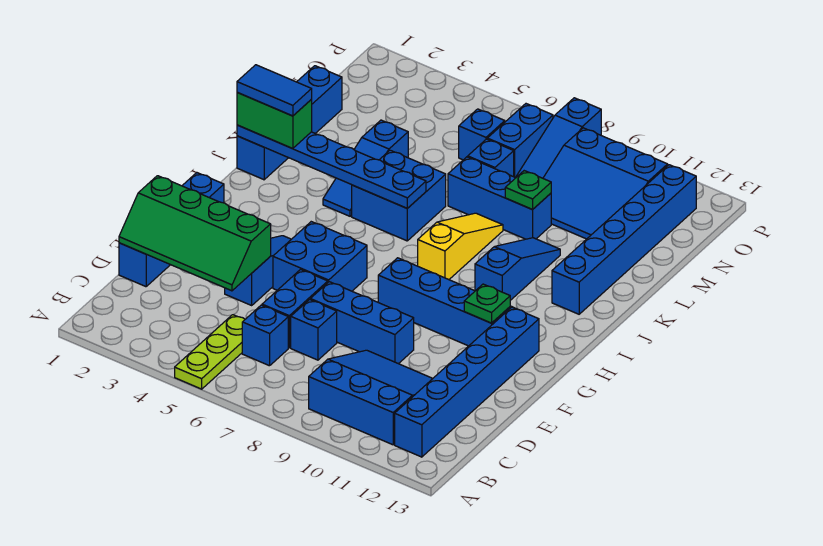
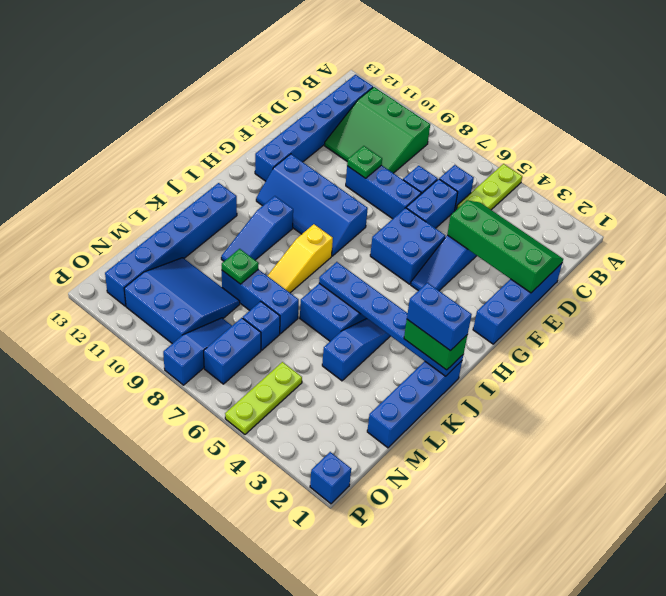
blue slope B9:D11 level 1 top B -> green slope B9:D11 level 1 top B
green plate G11 level 2 -> green plate E9 level 2
blue tile J1:J2 level 4 -> blue brick J1:J2 level 4
none -> lime plate N5:P5 level 1
blue brick N6 level 1 -> blue brick P1 level 1

